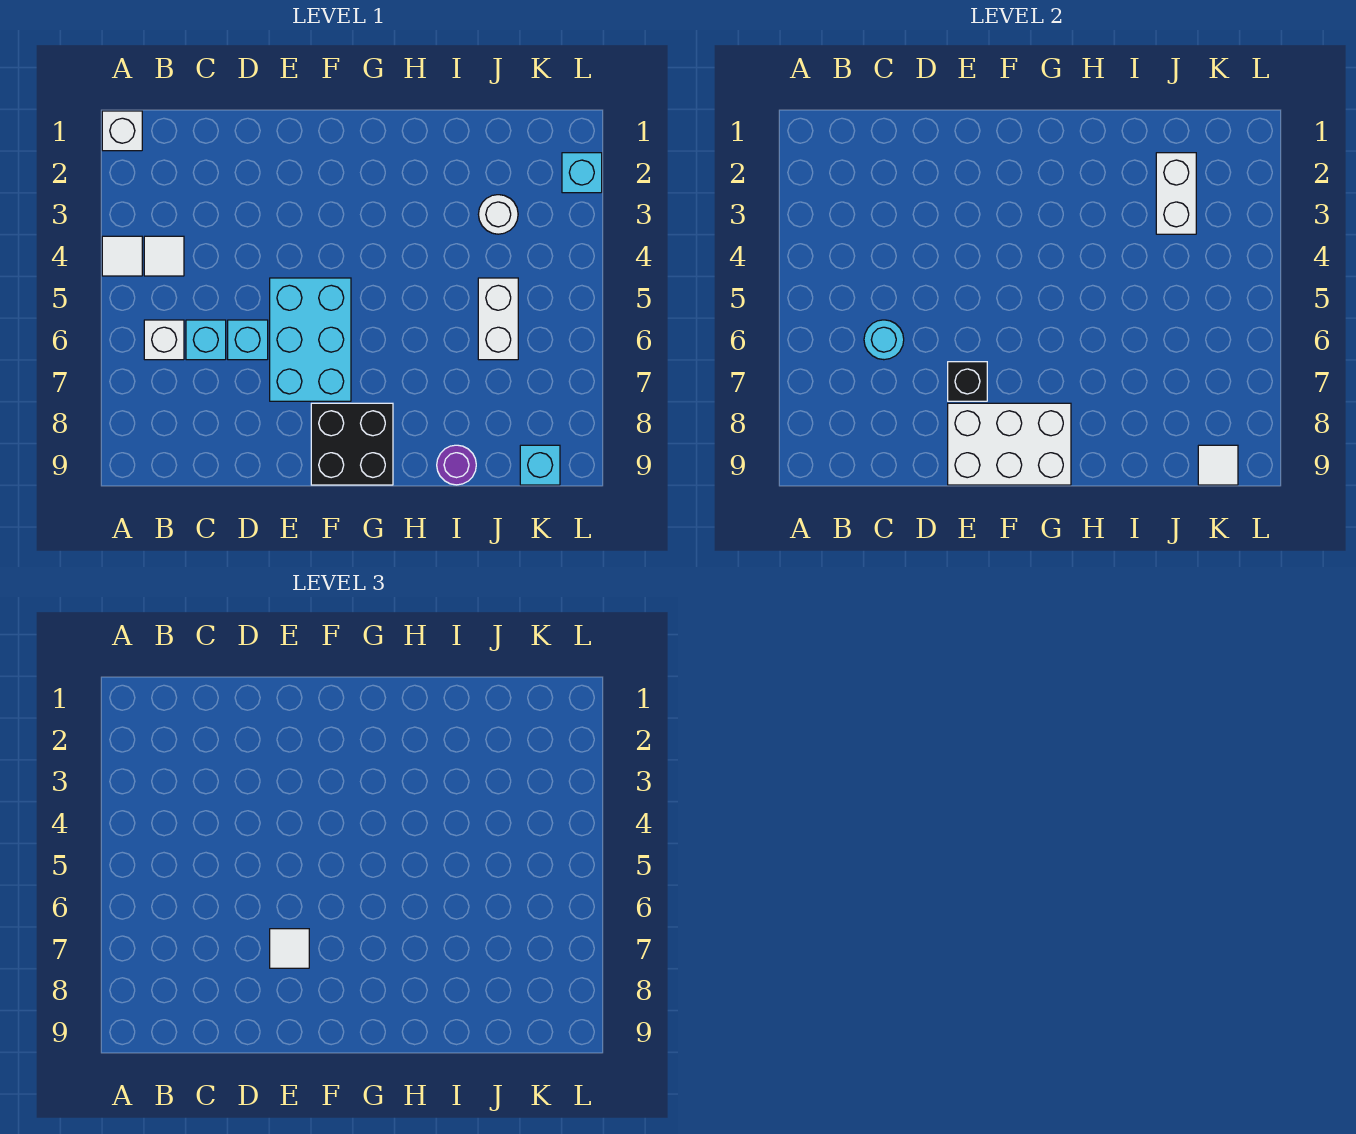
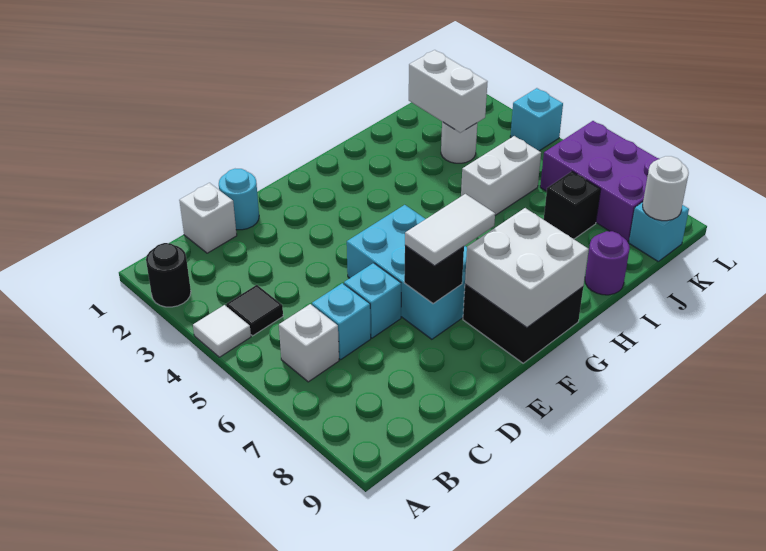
white brick A1 level 1 -> white brick C1 level 1
none -> black round brick A2 level 1
white tile B4 level 1 -> black tile B4 level 1
cyan round brick C6 level 2 -> cyan round brick D1 level 1
white tile E7 level 3 -> white tile E7:F7 level 3
white brick E8:G9 level 2 -> white brick F8:G9 level 2
white brick J5:J6 level 1 -> white brick I5:J5 level 1
none -> black brick J7 level 1
none -> purple brick K6:L8 level 1
white tile K9 level 2 -> white round brick K9 level 2
cyan brick L2 level 1 -> cyan brick L4 level 1

